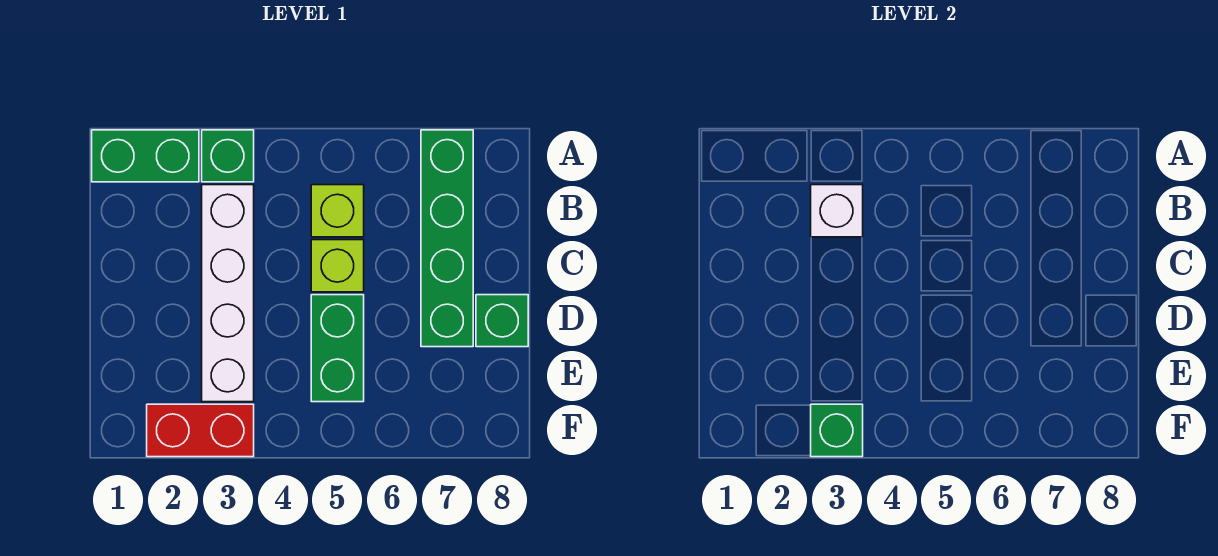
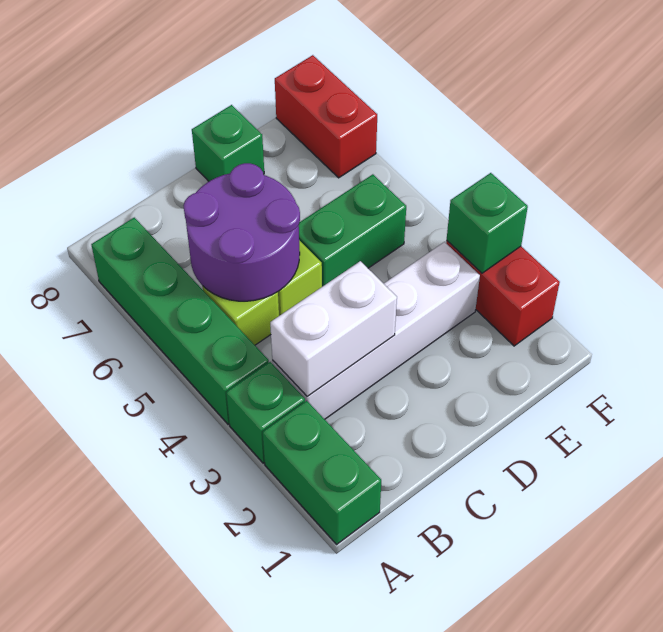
green brick A7:D7 level 1 -> green brick A4:A7 level 1
white brick B3 level 2 -> white brick B3:C3 level 2
none -> purple round brick B5:C6 level 2
none -> red brick F7:F8 level 1

